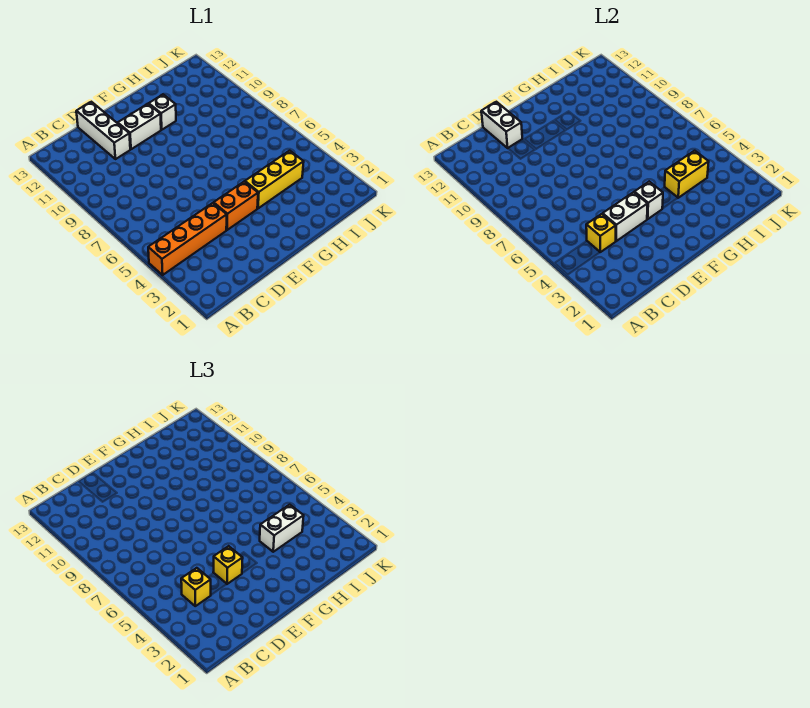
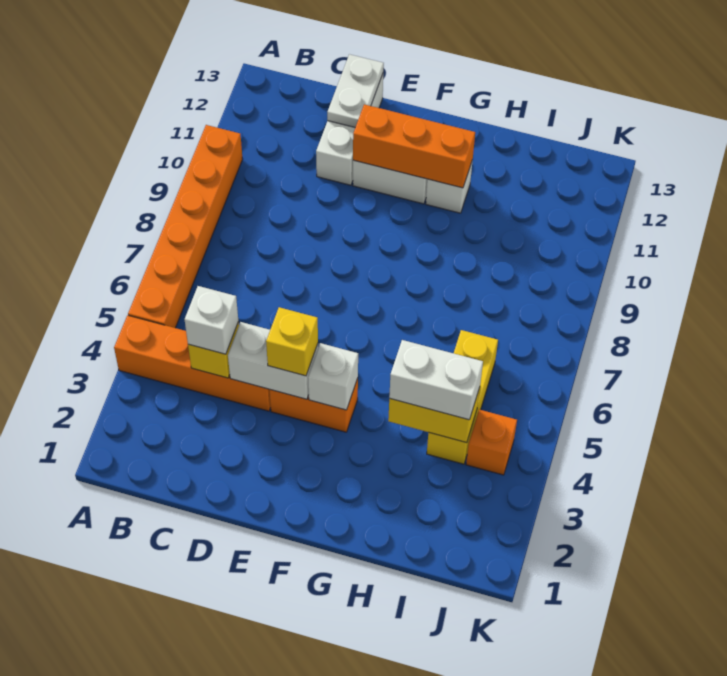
none -> orange brick A5:A10 level 1
yellow brick C4 level 3 -> white brick C4 level 3
white brick D12:D13 level 2 -> white plate D12:D13 level 2
none -> orange brick E11:G11 level 2
yellow brick G4:I4 level 1 -> yellow brick I4:I6 level 1
none -> orange brick J4 level 1

